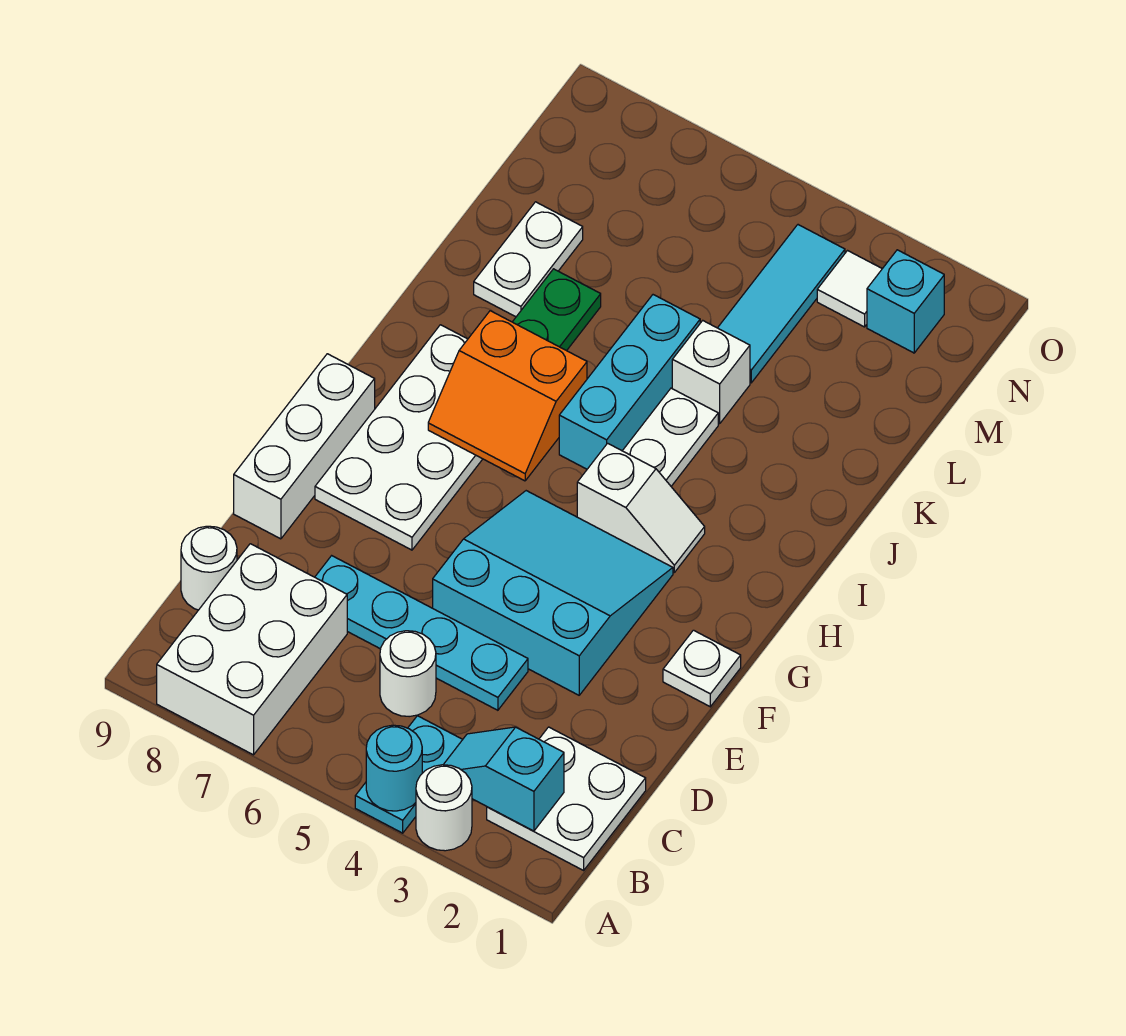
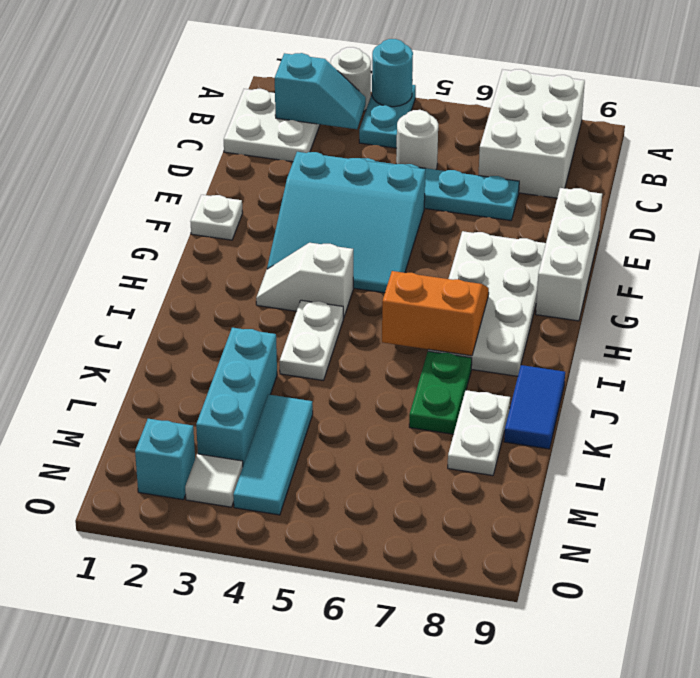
white round brick C9 level 1 -> none
cyan brick I5:K5 level 1 -> cyan brick K3:M3 level 1
none -> blue tile J9:K9 level 1
white brick K4 level 1 -> none

